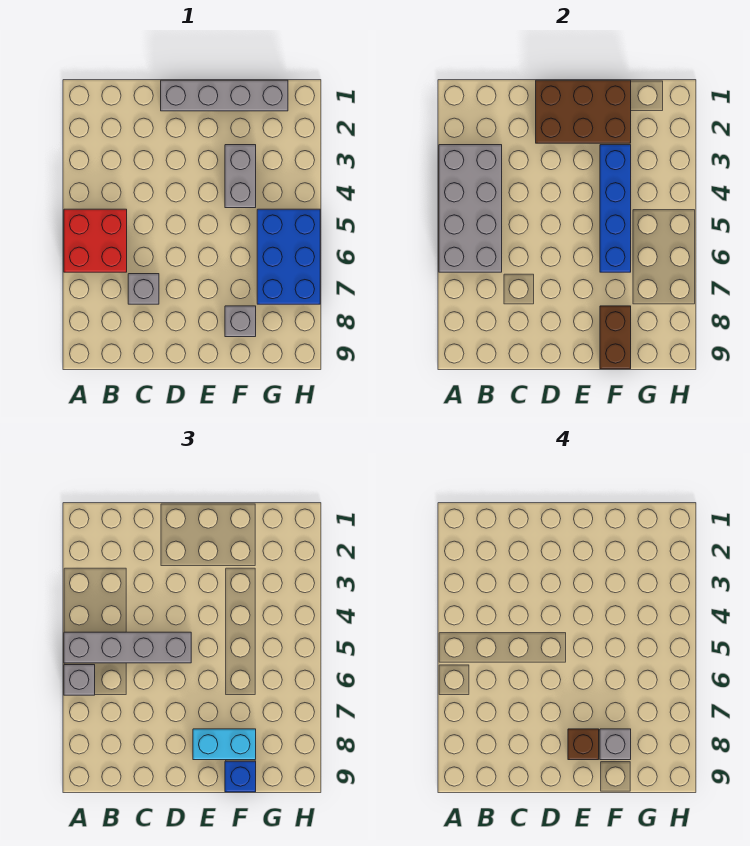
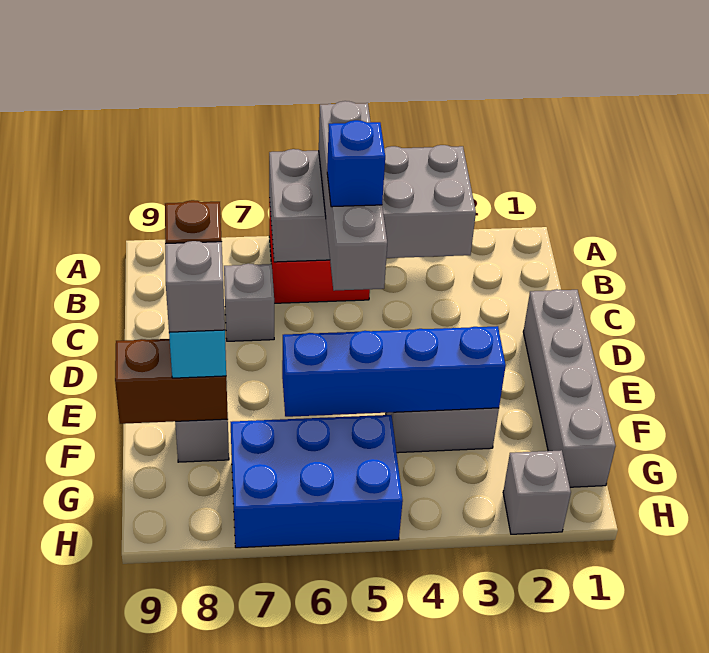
grey brick A6 level 3 -> grey brick H2 level 1
brown brick D1:F2 level 2 -> none
blue brick F9 level 3 -> blue brick C5 level 4

